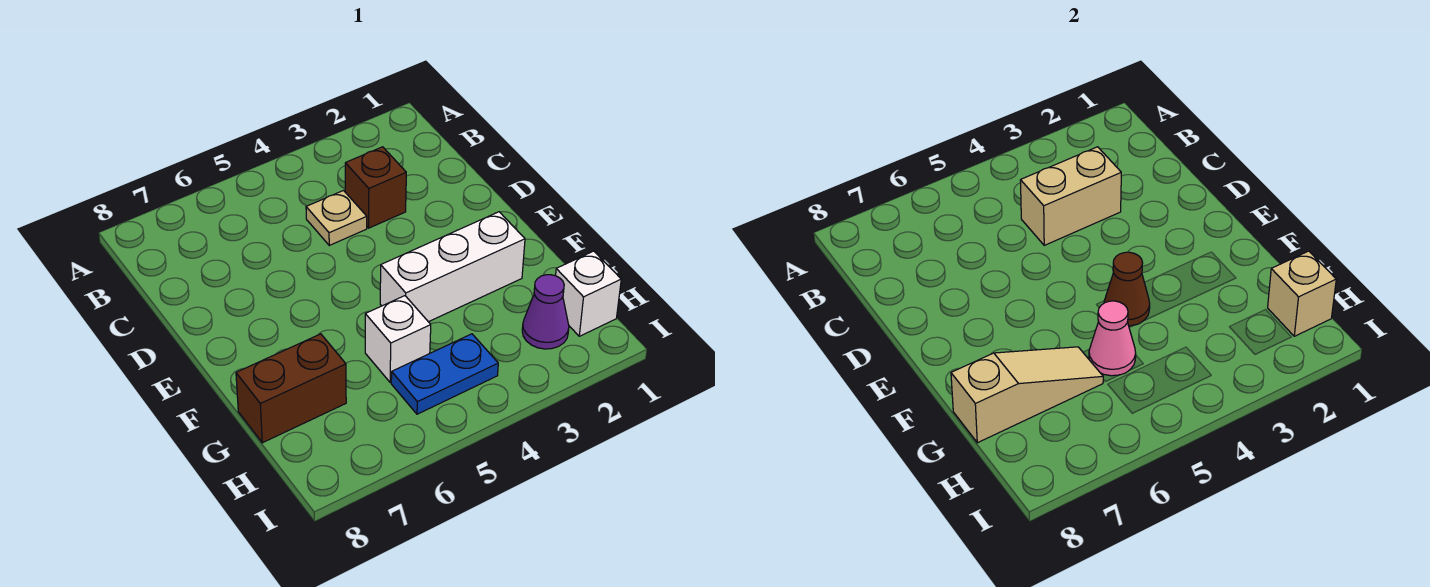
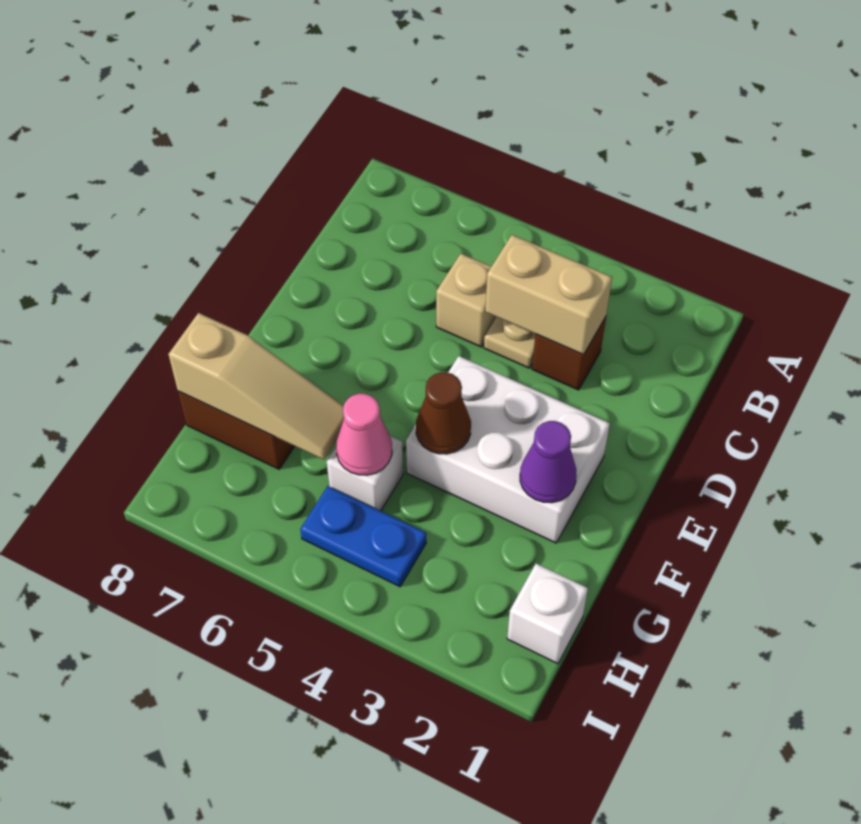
white brick F2:F4 level 1 -> white brick E2:F4 level 1
tan brick H1 level 2 -> tan brick C5 level 1
purple cone H2 level 1 -> purple cone F2 level 2

